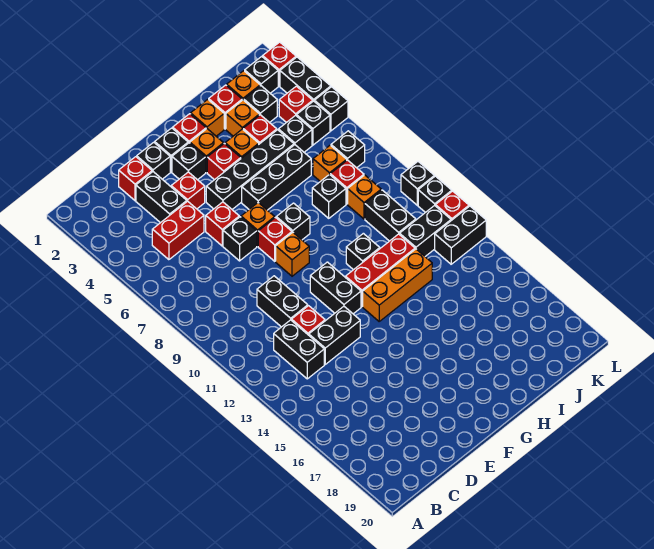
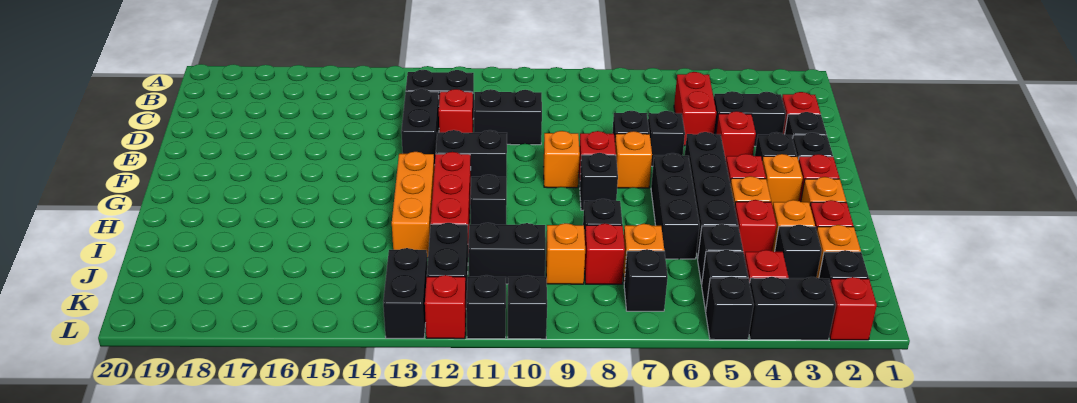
red brick E6 level 1 -> black brick E6 level 1

